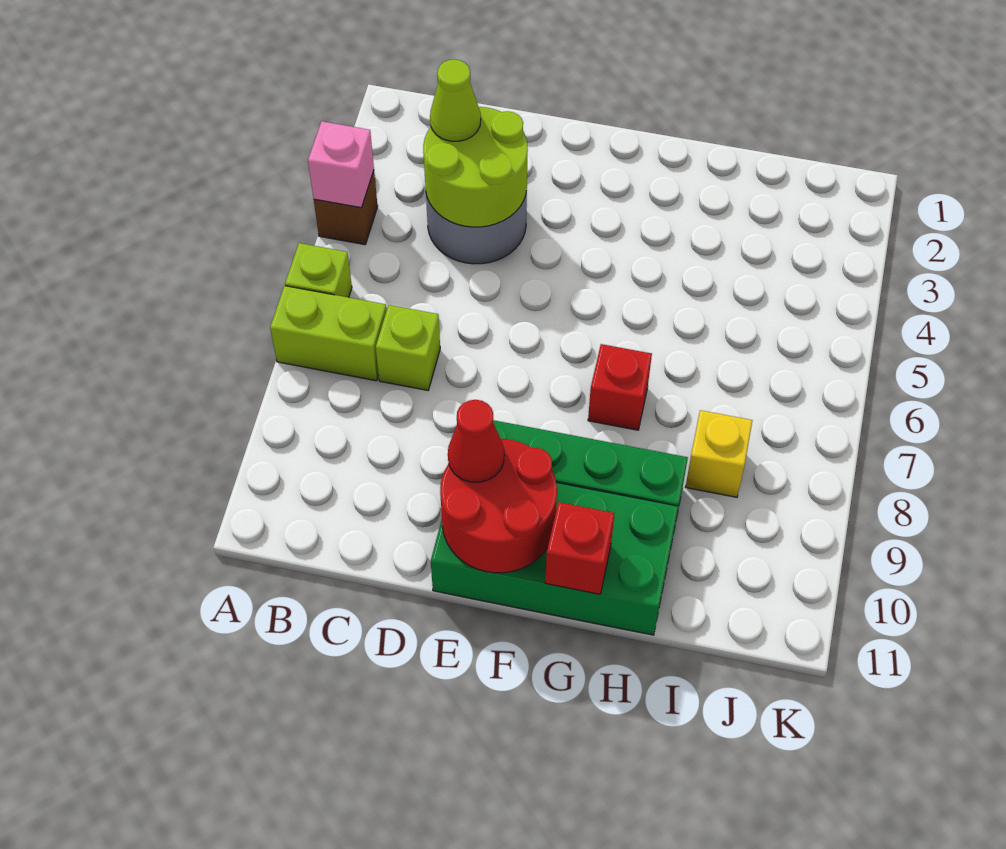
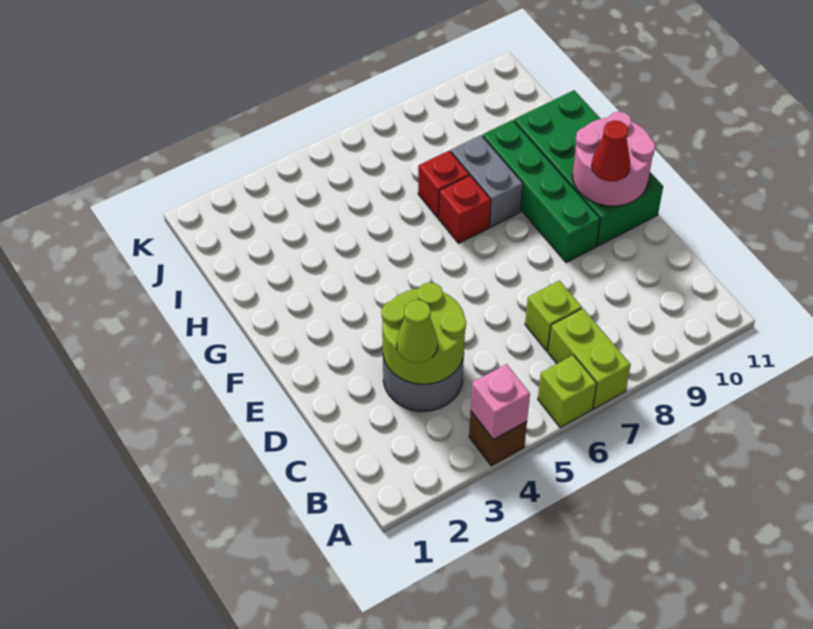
red round brick E10:F11 level 2 -> pink round brick E10:F11 level 2
none -> grey brick G8:H8 level 1
red brick G11 level 2 -> red brick H7 level 1
yellow brick I8 level 1 -> none

